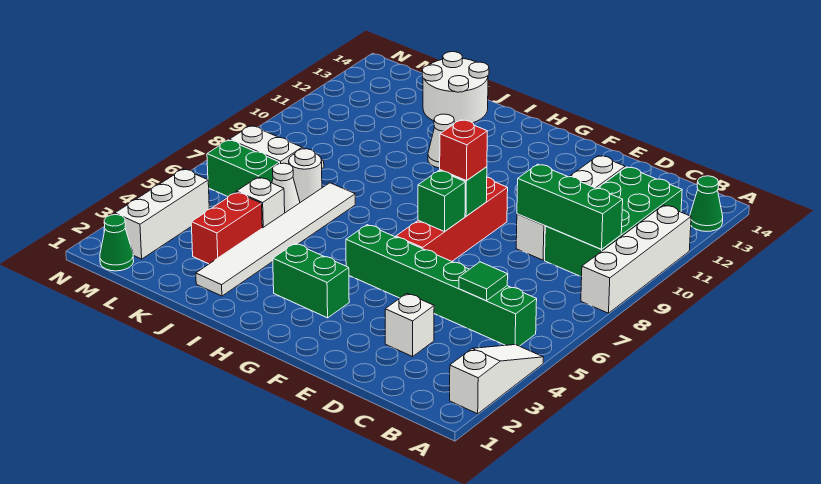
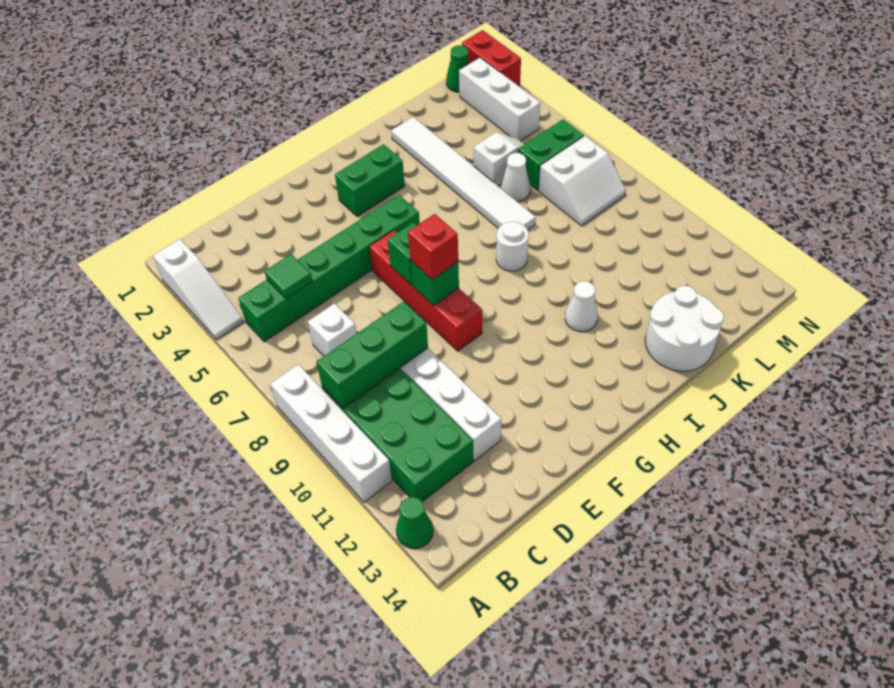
white brick D3 level 1 -> white brick C7 level 1
red brick K3:K4 level 1 -> red brick N1:N2 level 1
white round brick K7 level 1 -> white round brick I8 level 1

